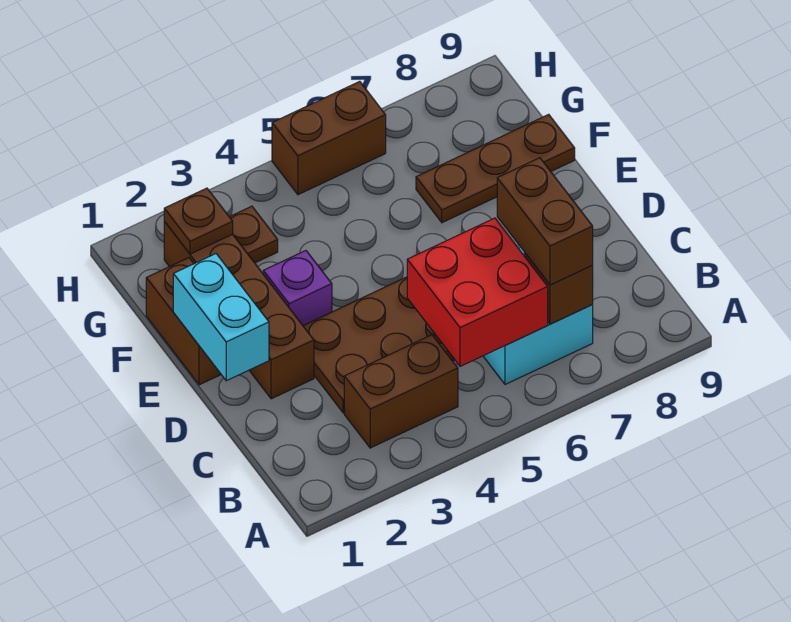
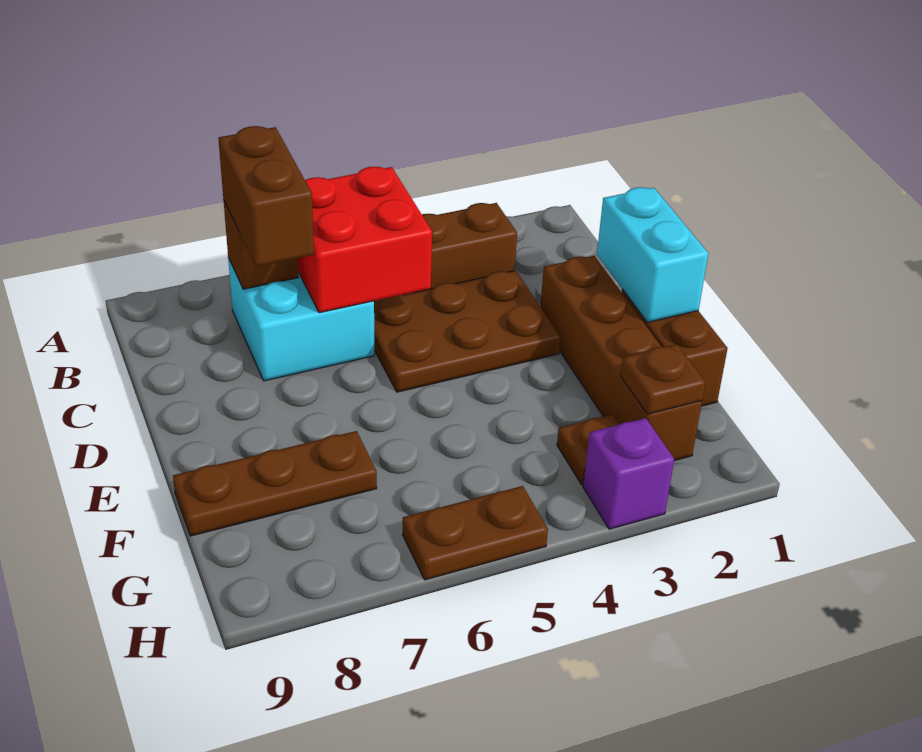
purple brick E3 level 1 -> purple brick H3 level 1
brown brick H5:H6 level 1 -> brown plate H5:H6 level 1

